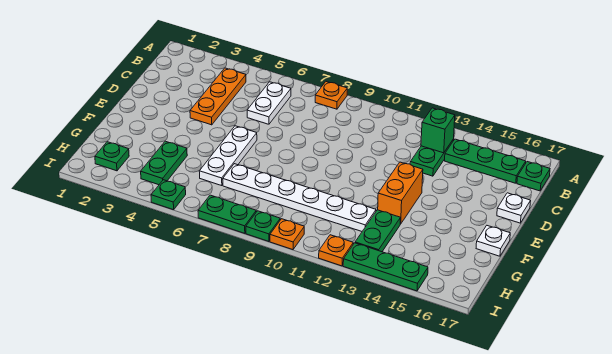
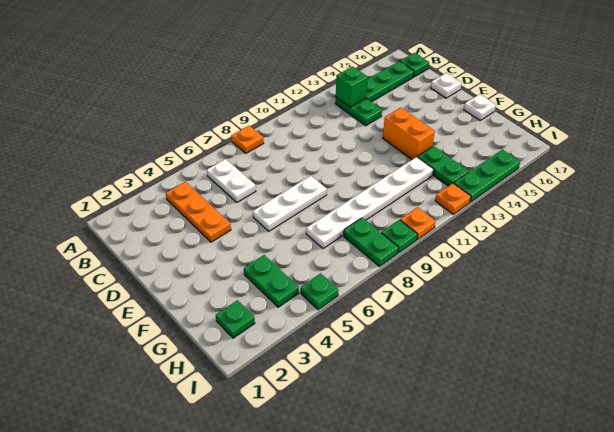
white plate E6:G6 level 1 -> white plate E6:E8 level 1
green plate I7:I8 level 1 -> green plate H8:I8 level 1

